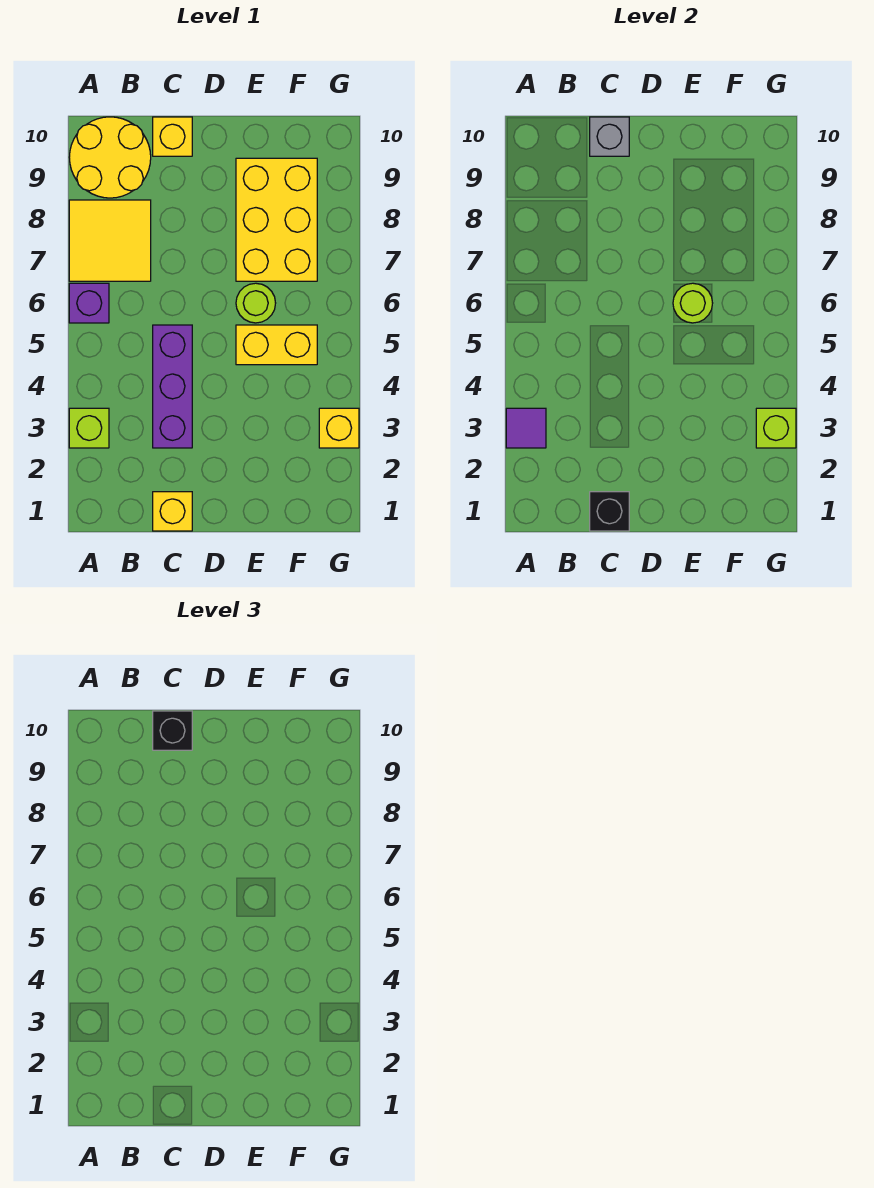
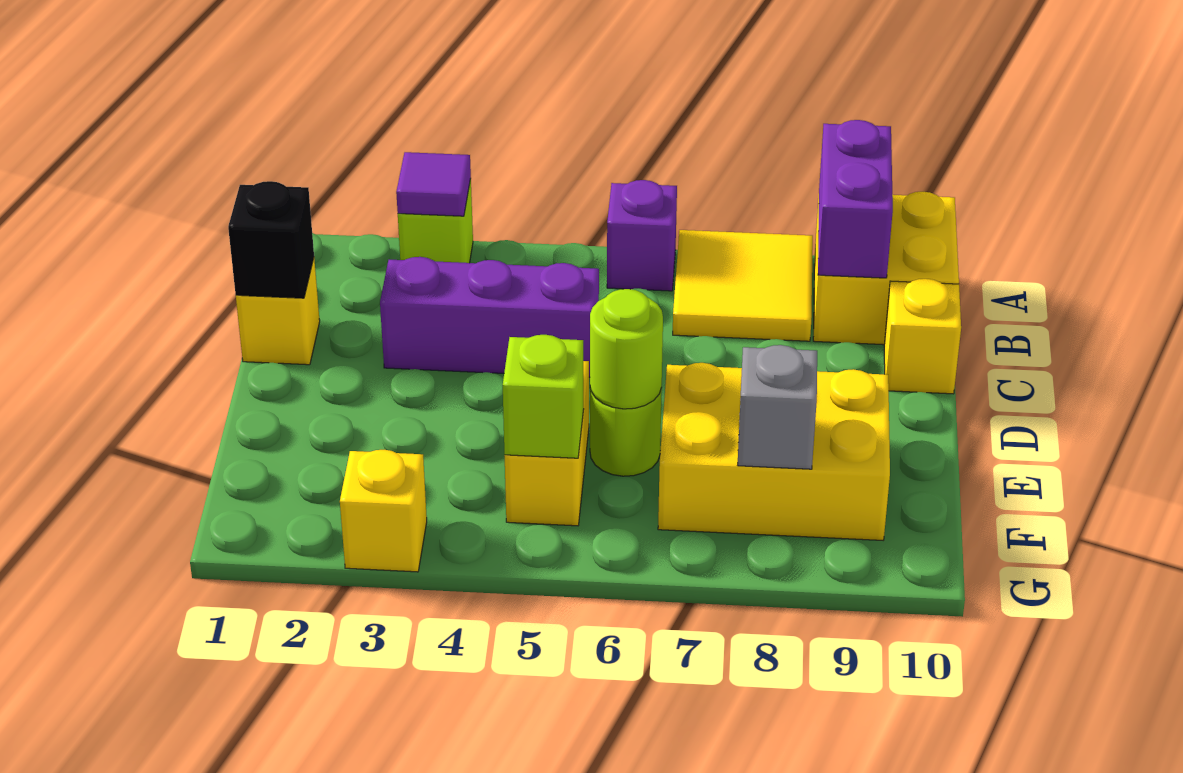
yellow round brick A9:B10 level 1 -> yellow brick A9:B10 level 1
none -> purple brick A9:B9 level 2
grey brick C10 level 2 -> grey brick F8 level 2
black brick C10 level 3 -> none
lime brick G3 level 2 -> lime brick F5 level 2

